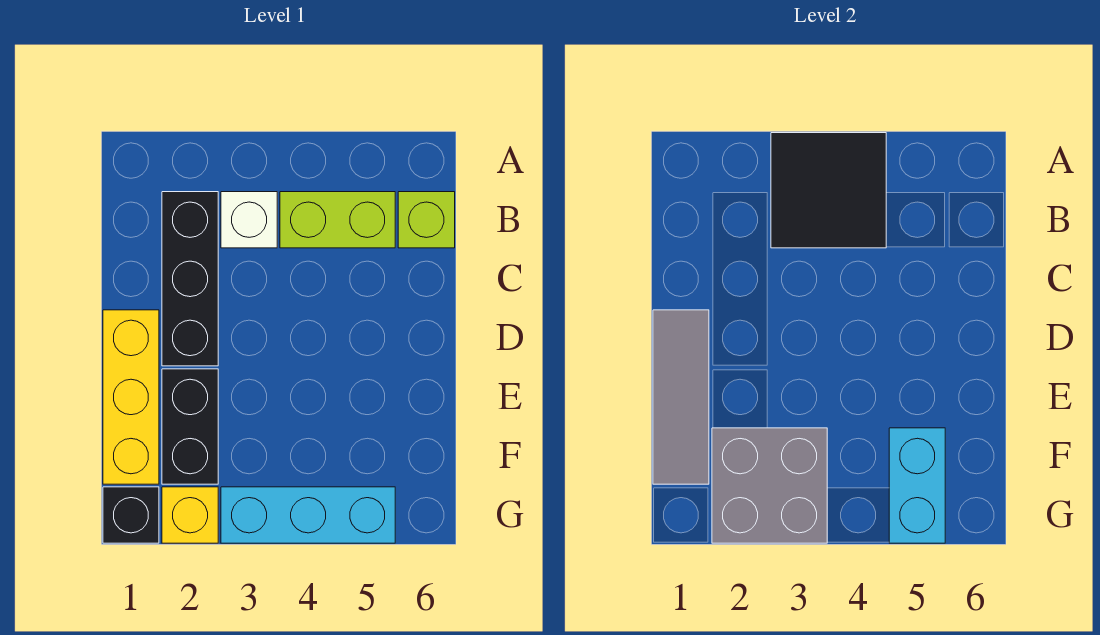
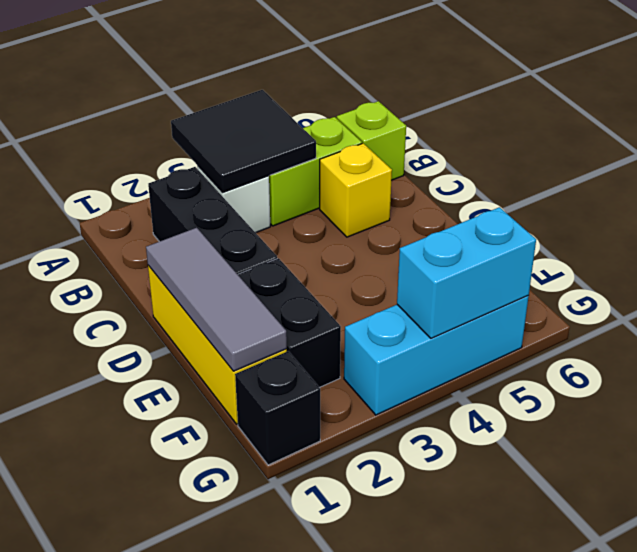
grey brick F2:G3 level 2 -> none
cyan brick F5:G5 level 2 -> cyan brick G4:G5 level 2
yellow brick G2 level 1 -> yellow brick C5 level 1

